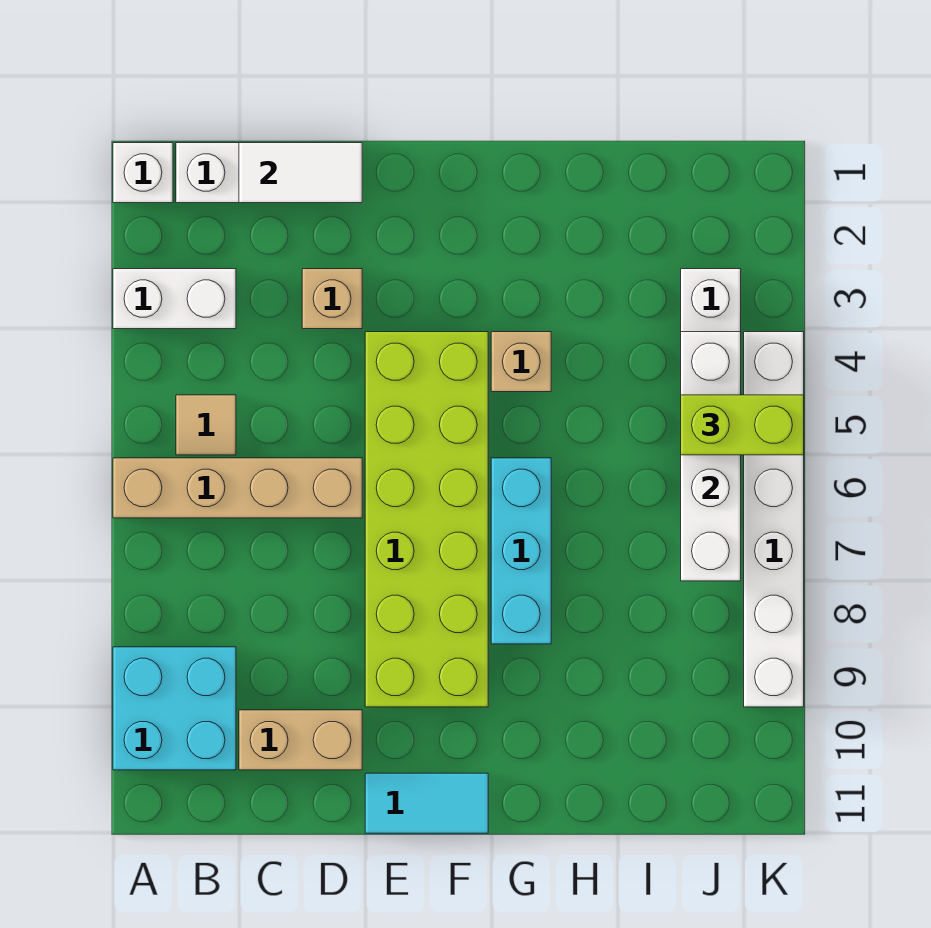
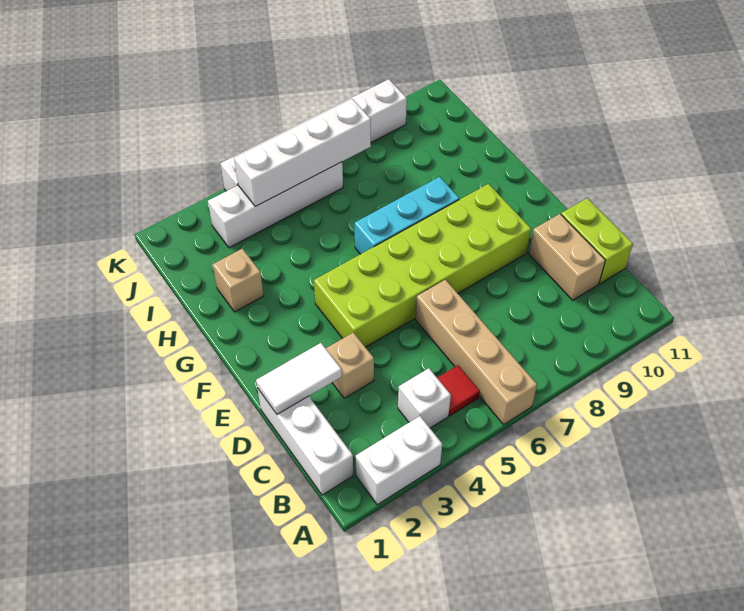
white brick A1 level 1 -> white brick B4 level 1
white brick A3:B3 level 1 -> white brick A2:A3 level 1
cyan brick A9:B10 level 1 -> none
tan tile B5 level 1 -> red tile B5 level 1
white tile C1:D1 level 2 -> white tile D1:D2 level 2
cyan tile E11:F11 level 1 -> none
tan brick G4 level 1 -> tan brick H2 level 1
lime brick J5:K5 level 3 -> lime brick C11:D11 level 1

